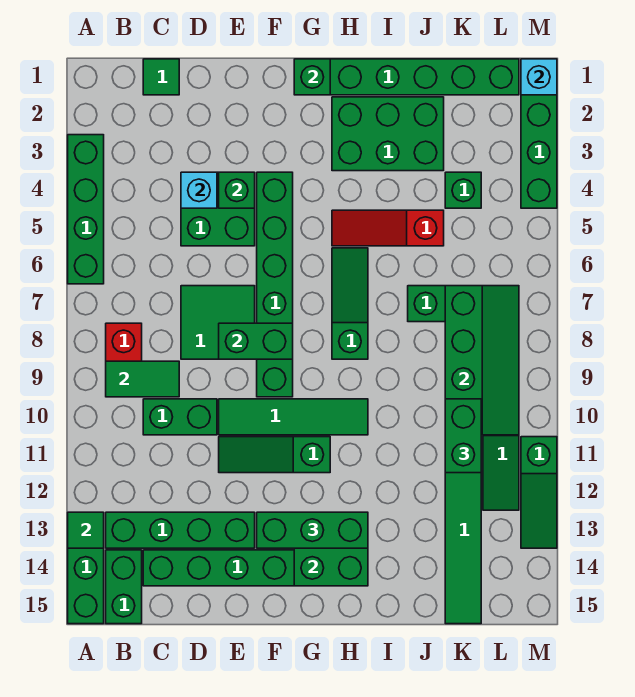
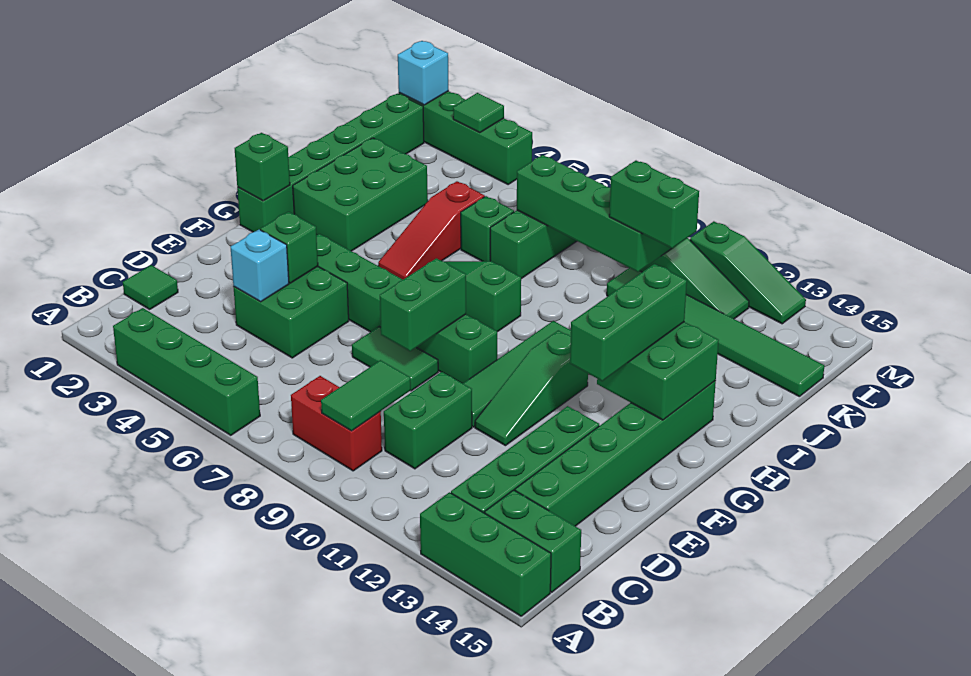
green tile A13 level 2 -> green tile M3 level 2
green tile D7:E8 level 1 -> green tile E7:E8 level 1
green brick K4 level 1 -> green brick J6 level 1

